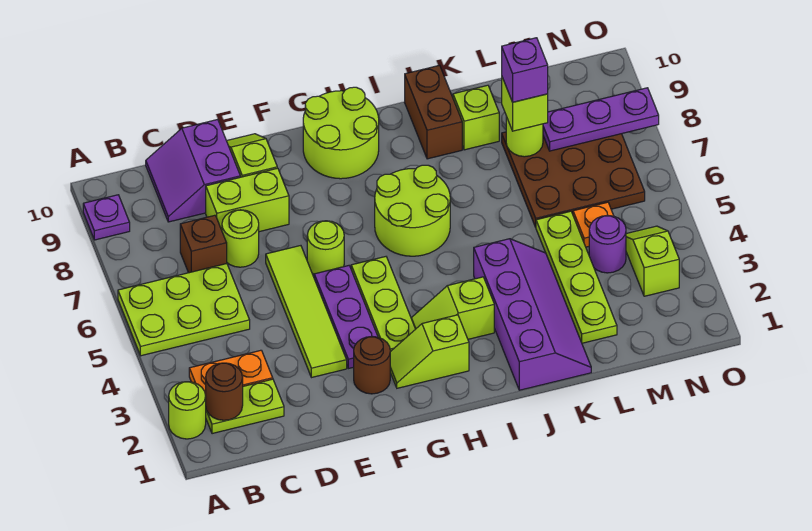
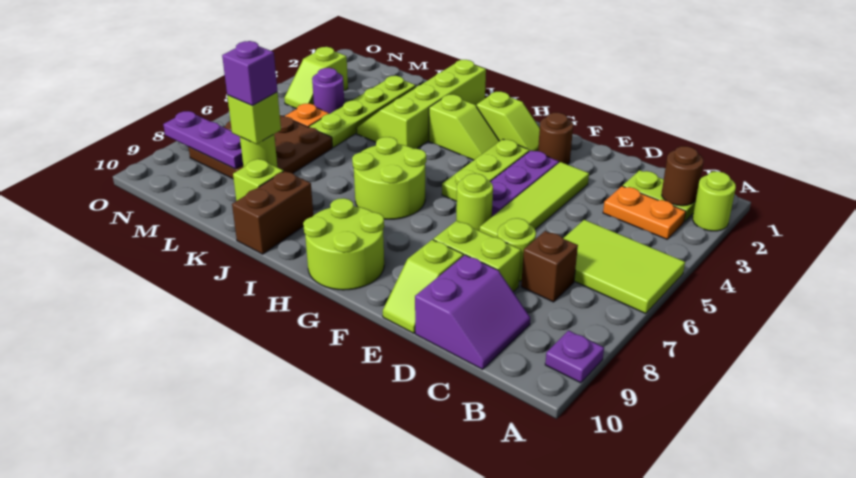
lime plate A5:C6 level 1 -> lime tile A5:C6 level 1
purple slope J1:K4 level 1 top J -> lime slope J1:K4 level 1 top J

